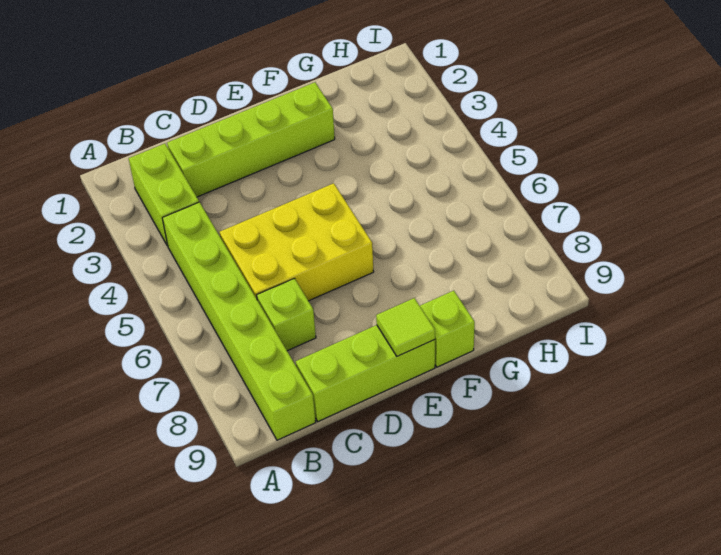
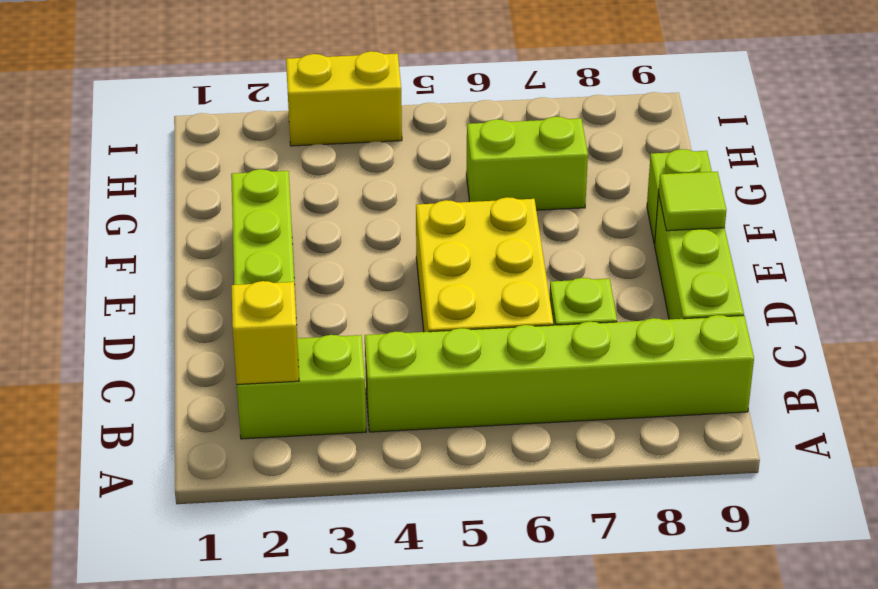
none -> yellow brick B2 level 2
none -> lime brick G6:G7 level 1
none -> yellow brick I3:I4 level 1

